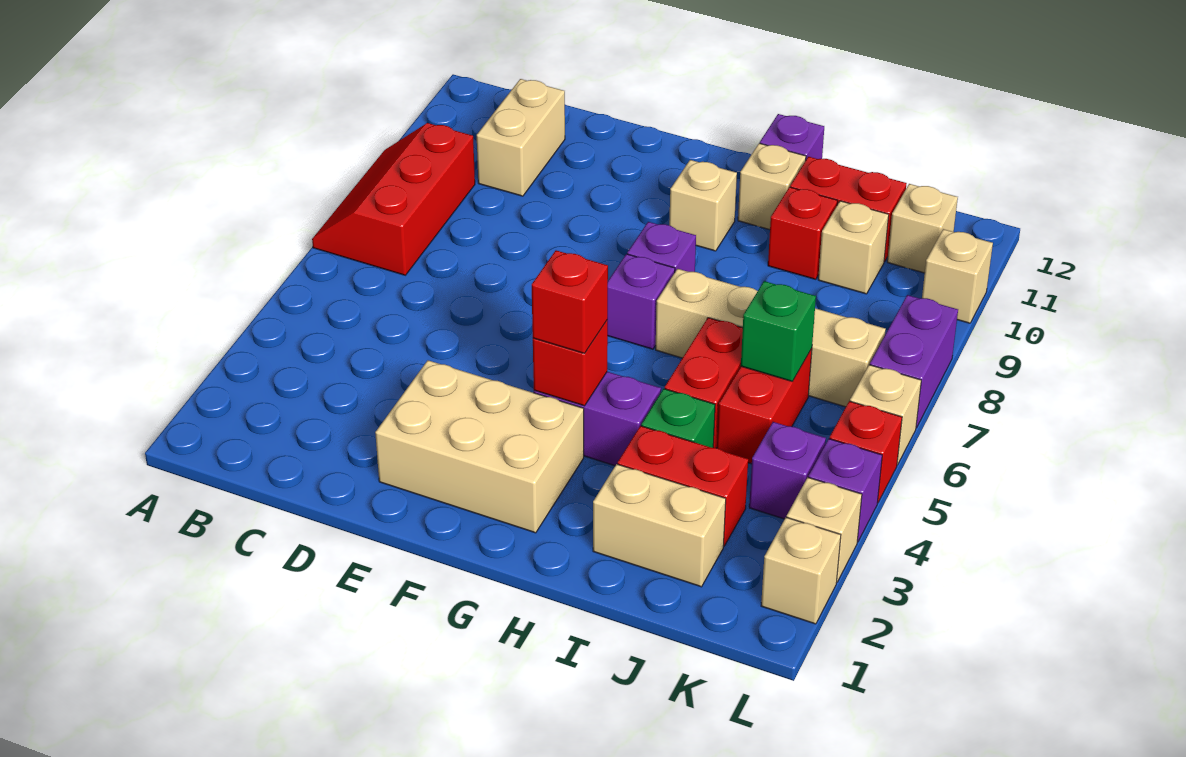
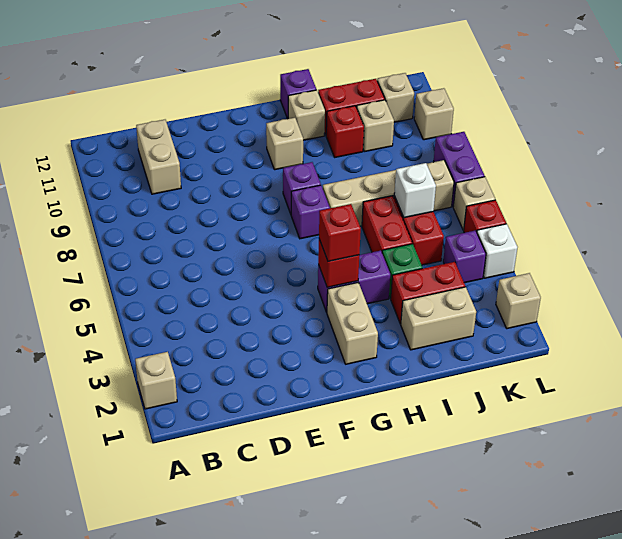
red slope A7:B9 level 1 top B -> none
tan brick E2:G3 level 1 -> tan brick G2:G3 level 1
green brick J6 level 2 -> white brick J6 level 2
tan brick L3 level 1 -> tan brick A2 level 1
purple brick L4 level 1 -> white brick L4 level 1

